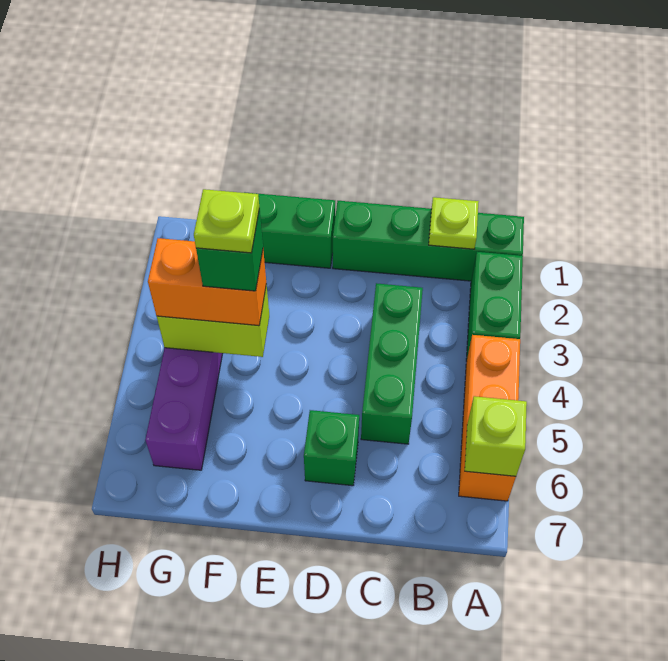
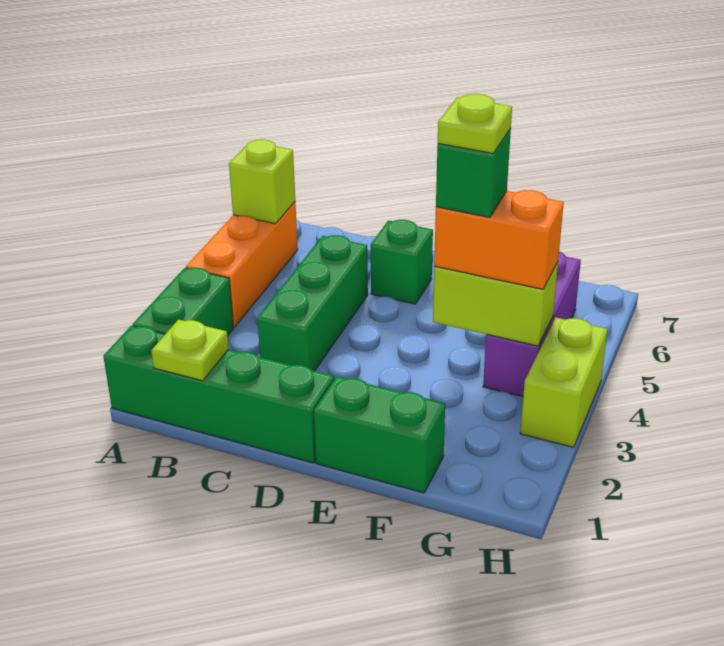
none -> lime brick H3:H4 level 1

